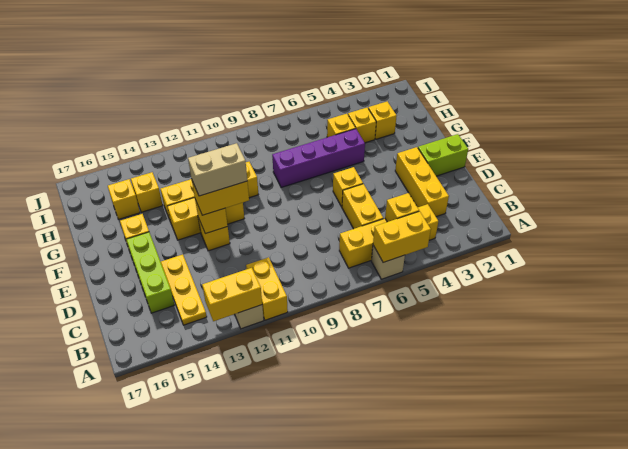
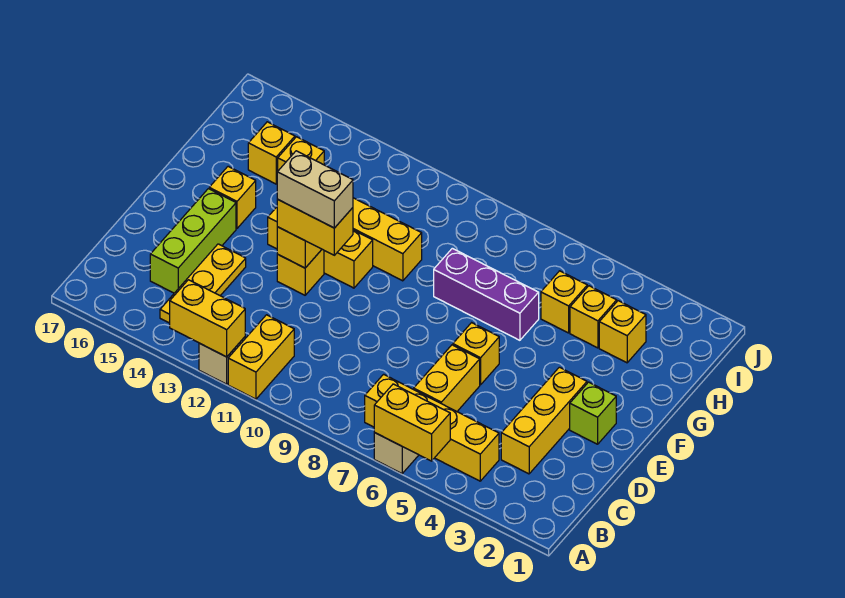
yellow brick B5 level 2 -> none
lime brick E1:E2 level 1 -> lime brick E2 level 1
purple brick G5:G8 level 1 -> purple brick G6:G8 level 1

